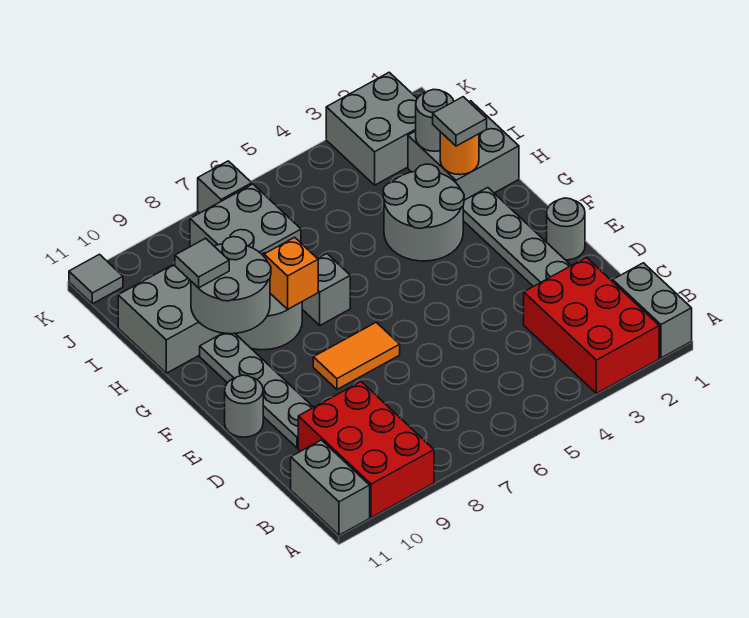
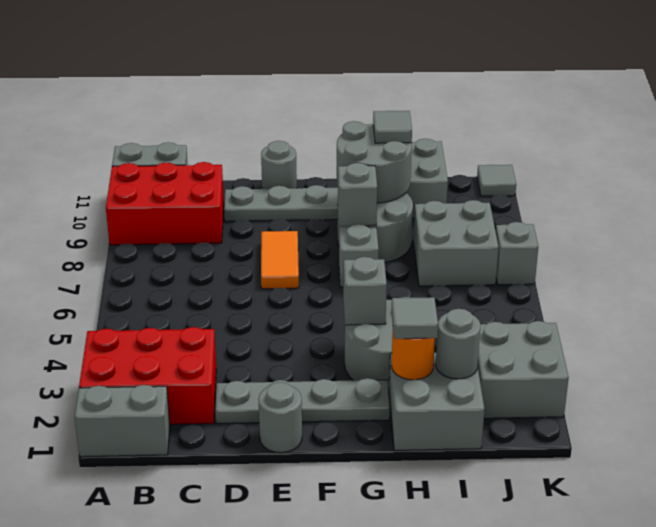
none -> grey brick G4 level 2
orange brick G8 level 2 -> grey brick G8 level 2

